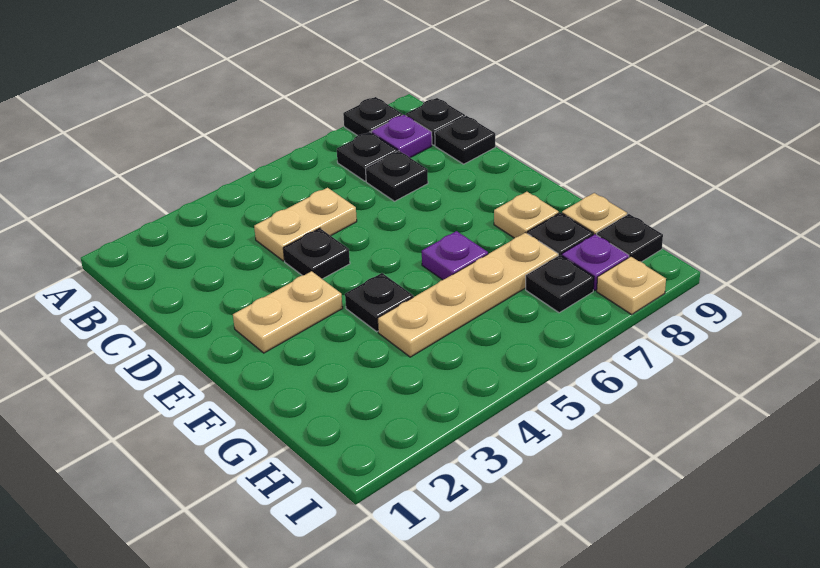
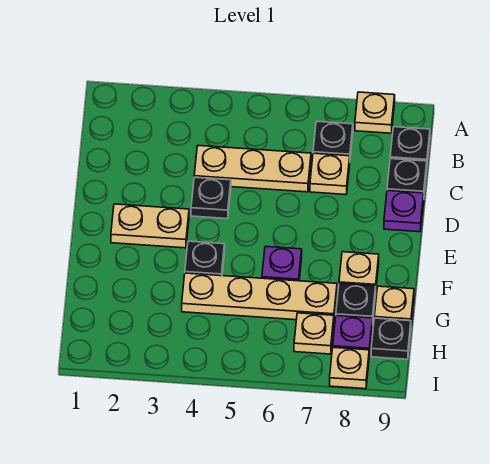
black plate A8 level 1 -> tan plate A8 level 1
purple plate B8 level 1 -> purple plate D9 level 1
tan plate C4:C5 level 1 -> tan plate C4:C6 level 1
black plate C7 level 1 -> tan plate C7 level 1
black plate H7 level 1 -> tan plate H7 level 1

